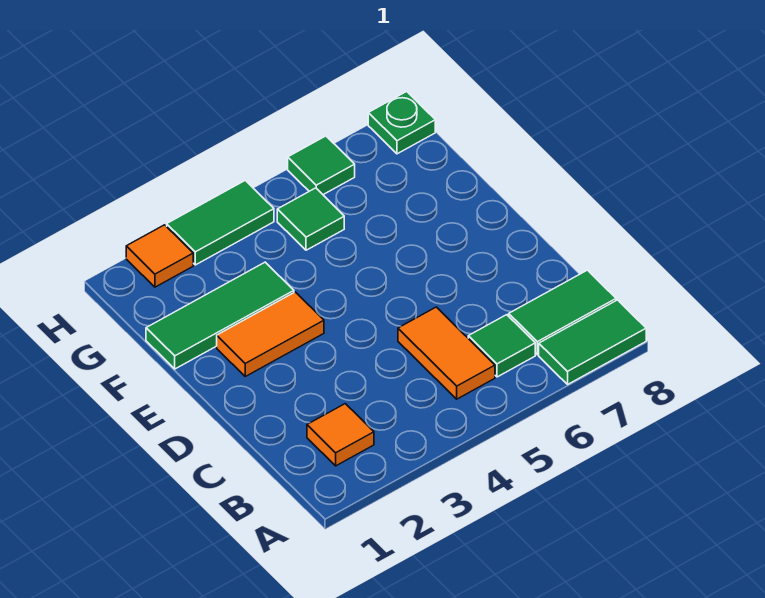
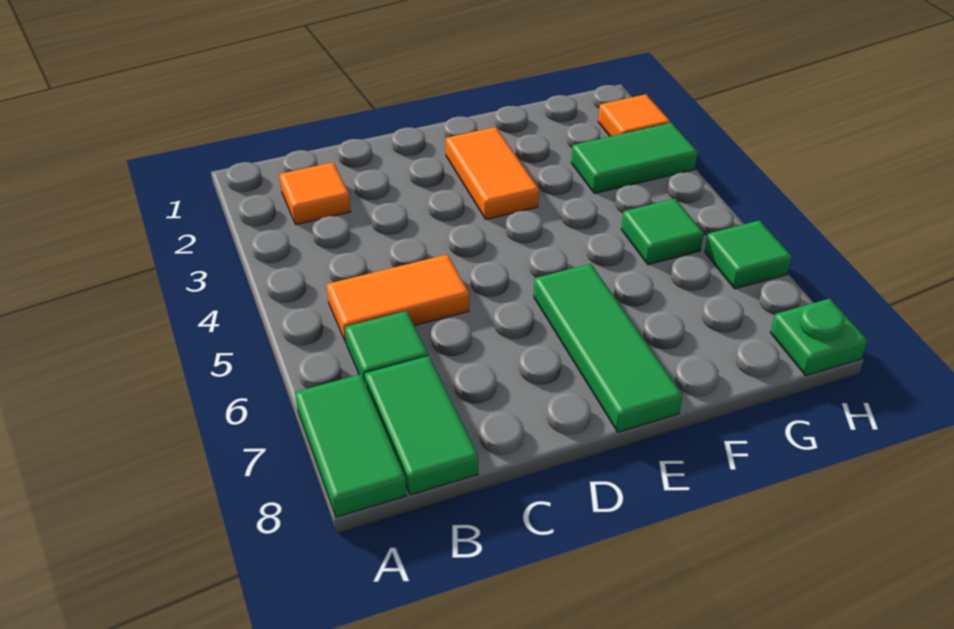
green tile F1:F3 level 1 -> green tile E6:E8 level 1
green tile H3:H4 level 1 -> green tile G3:H3 level 1

